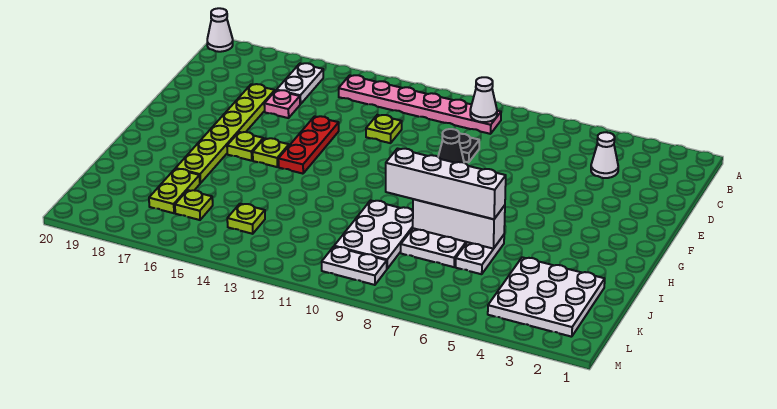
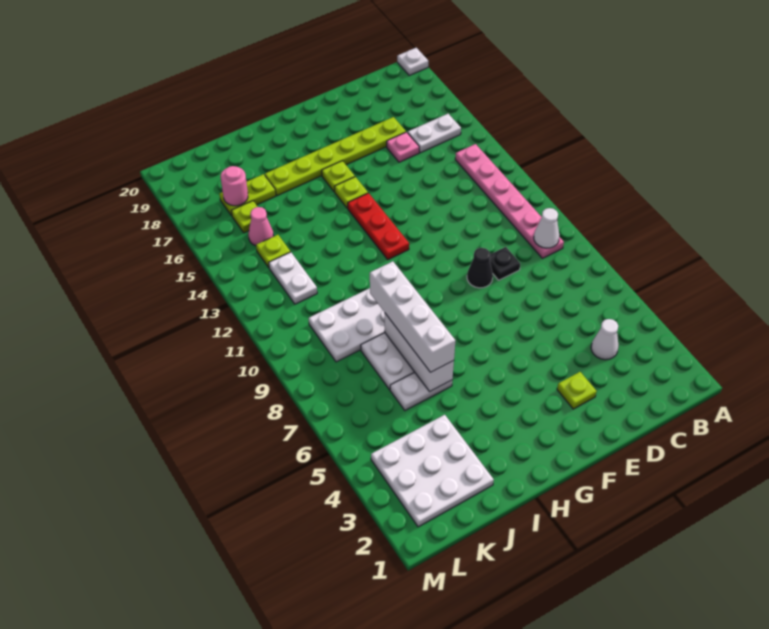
white cone A20 level 1 -> white plate A20 level 1
lime plate D12 level 1 -> lime plate E3 level 1
red plate E14:G14 level 1 -> red plate G12:G14 level 1
none -> pink cone K15 level 1
none -> pink round brick K17 level 2
white plate L9:L10 level 1 -> white plate K12:K13 level 1

